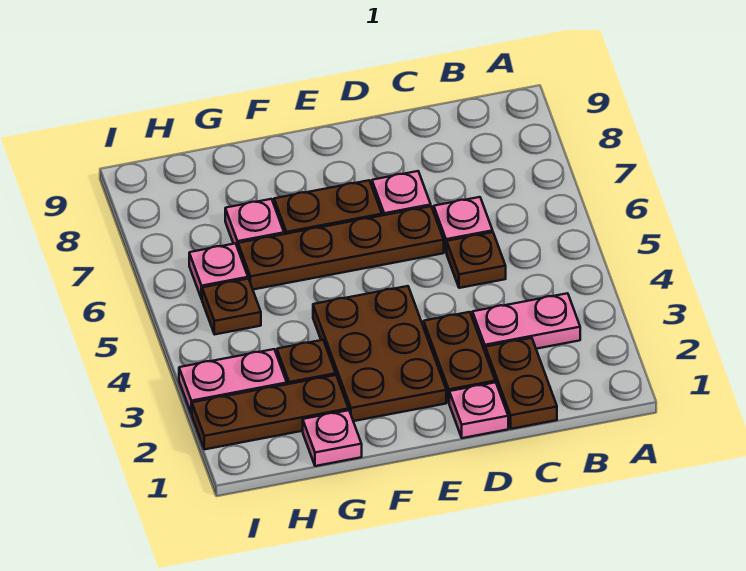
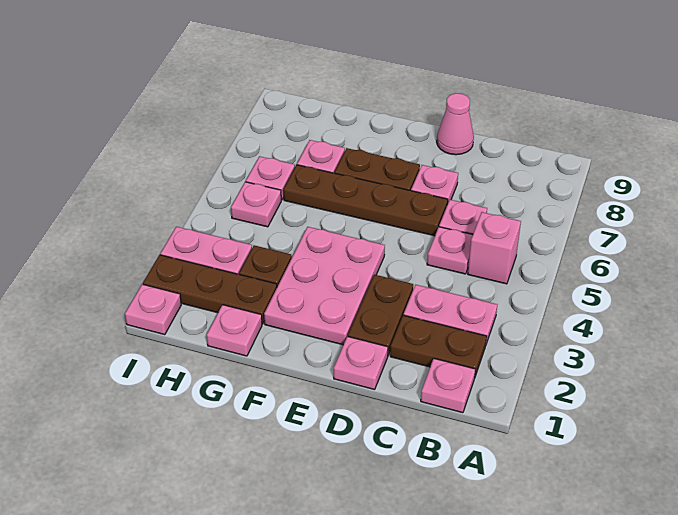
none -> pink plate B1 level 1
none -> pink brick B5 level 1
brown plate C1:C2 level 1 -> brown plate B2:C2 level 1
brown plate C5 level 1 -> pink plate C5 level 1
none -> pink cone D9 level 1
brown plate E2:F4 level 1 -> pink plate E2:F4 level 1
brown plate H5 level 1 -> pink plate H5 level 1
none -> pink plate I1 level 1

